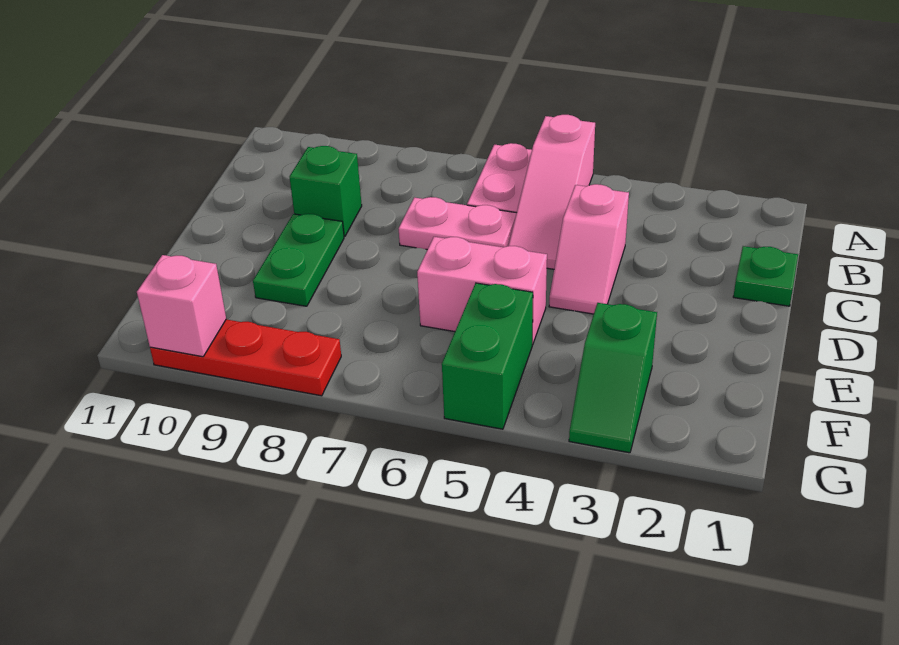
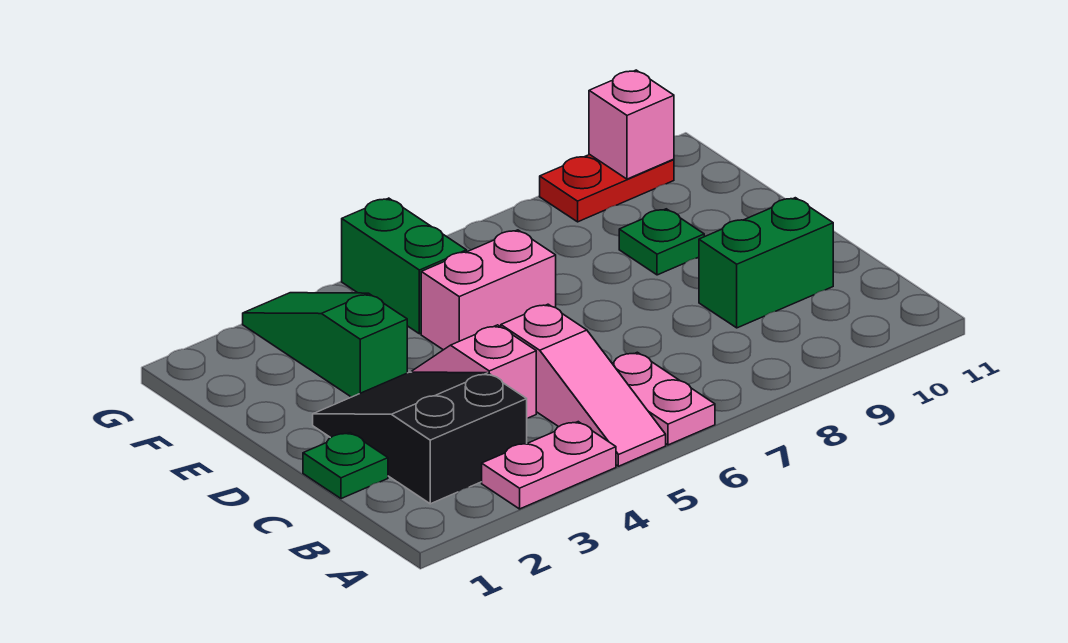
pink slope A5:C5 level 1 top A -> pink slope A5:C5 level 1 top C
none -> black slope B2:D3 level 1 top B
pink plate C6:C7 level 1 -> pink plate A3:A4 level 1
green brick C9 level 1 -> green brick C9:C10 level 1
green plate D9:E9 level 1 -> green plate E9 level 1
green slope F3:G3 level 1 top F -> green slope E3:G3 level 1 top E
red plate G8:G10 level 1 -> red plate G9:G10 level 1

